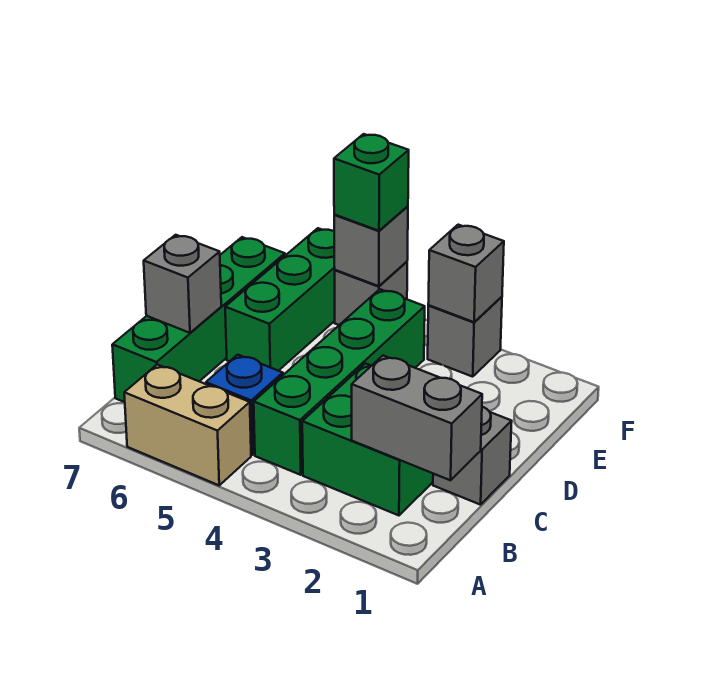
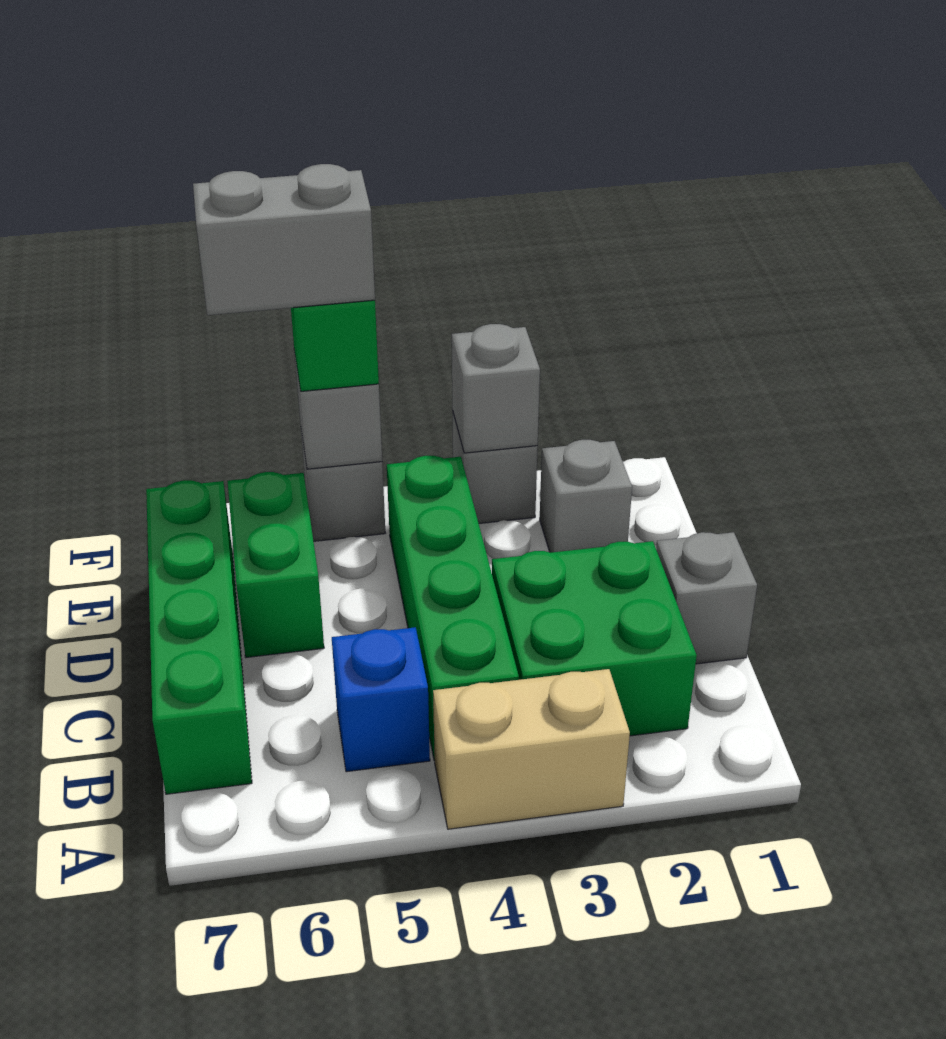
tan brick A5:A6 level 1 -> tan brick A3:A4 level 1
grey brick B1:B2 level 2 -> grey brick F5:F6 level 4
grey brick C7 level 2 -> grey brick E2 level 1
green brick D6:F6 level 1 -> green brick D6:E6 level 1

